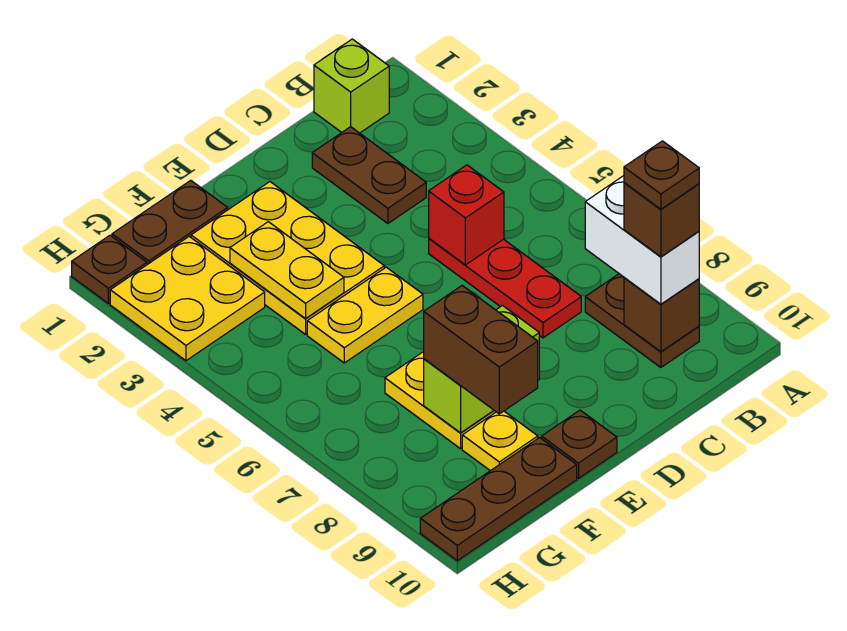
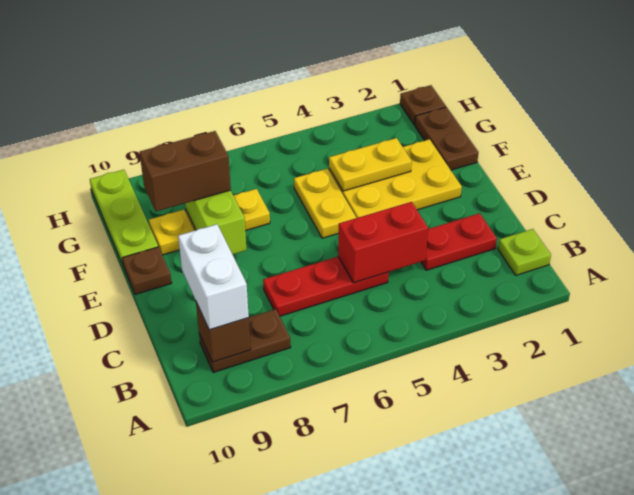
lime brick B1 level 1 -> lime plate B1 level 1
white brick B8:B9 level 3 -> white brick B9:C9 level 3
brown brick B9 level 4 -> none
brown plate B9 level 5 -> none
brown plate C2:C3 level 1 -> red plate C2:C3 level 1
red brick C5 level 2 -> red brick C4:C5 level 2
brown plate F10:H10 level 1 -> lime plate F10:H10 level 1
yellow plate G2:H3 level 1 -> none

